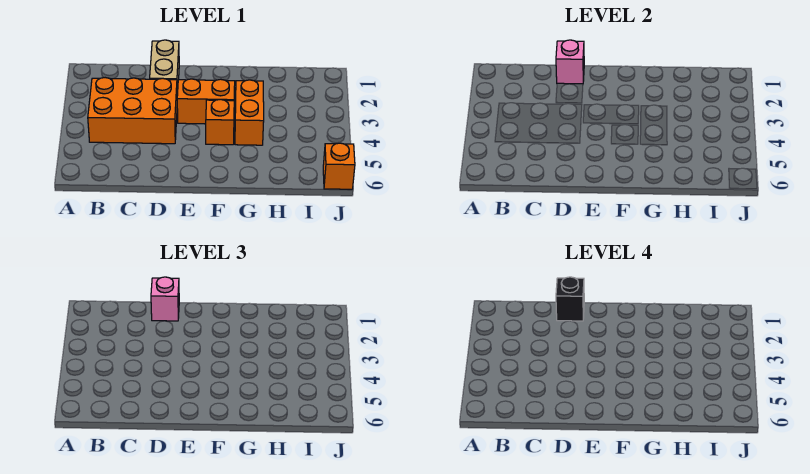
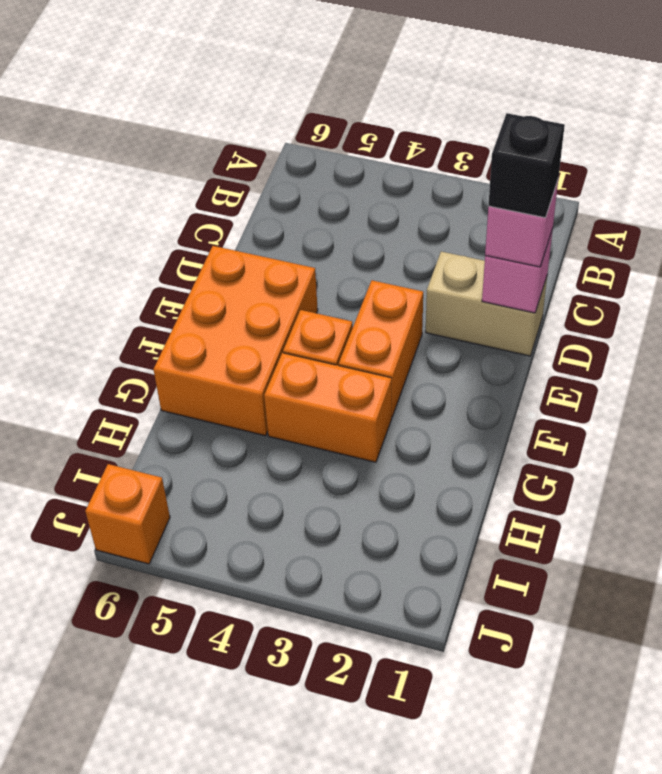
orange brick B3:D4 level 1 -> orange brick E5:G6 level 1

